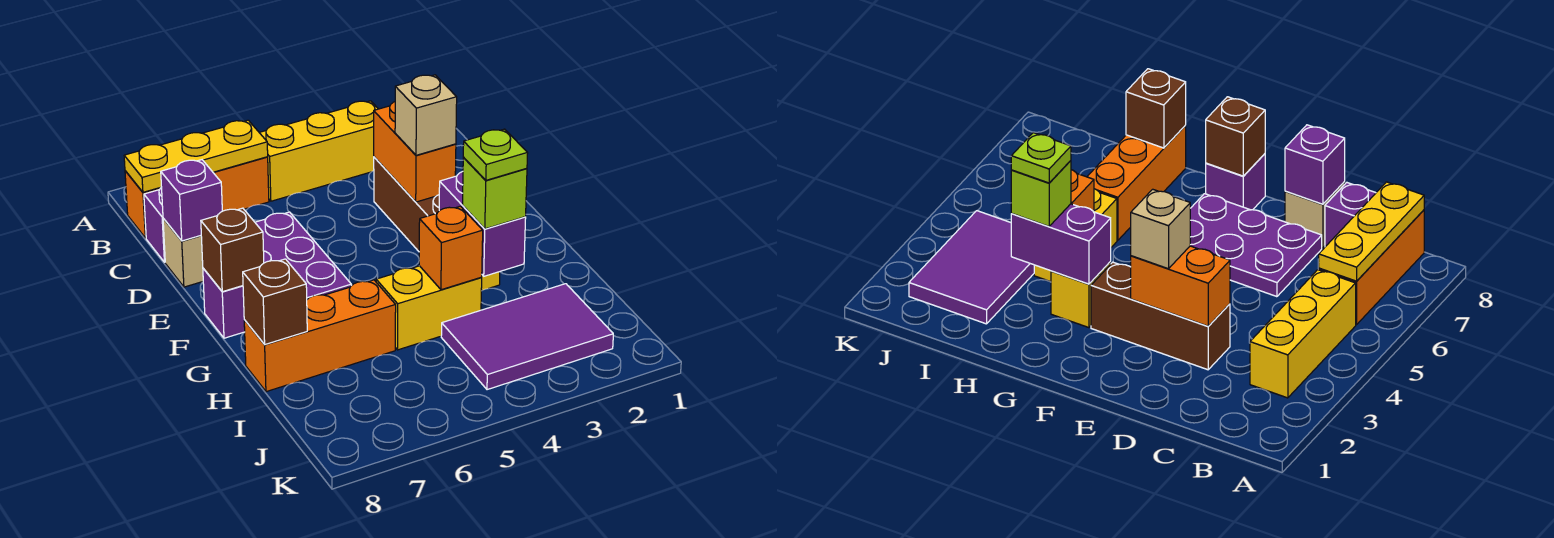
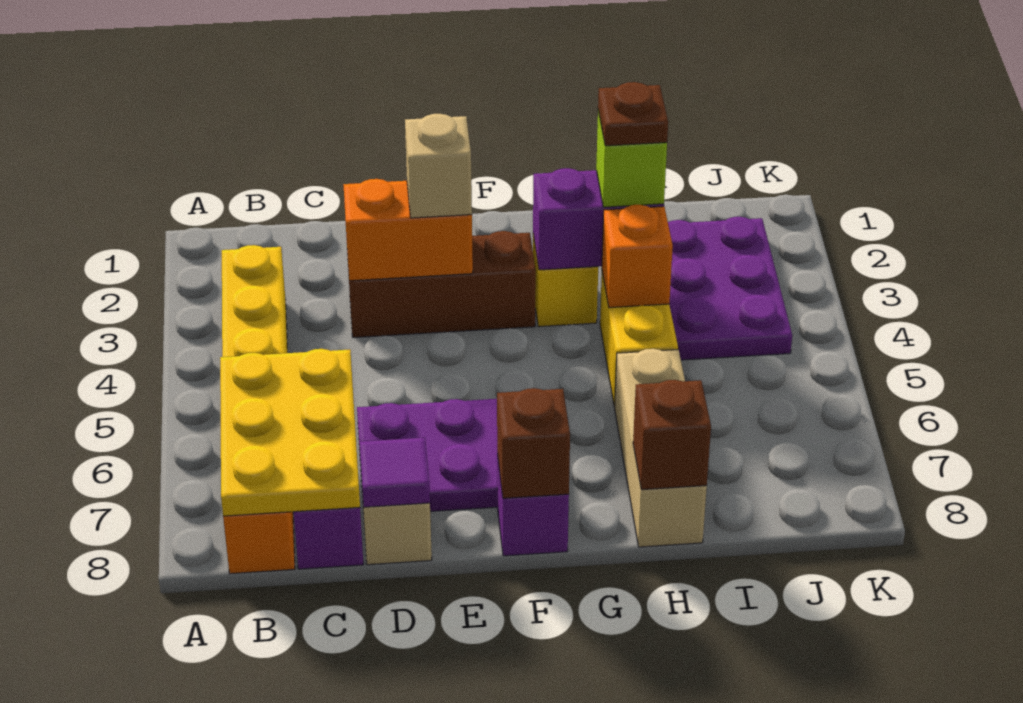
yellow plate B6:B8 level 2 -> yellow plate B6:C8 level 2
purple brick D8 level 2 -> purple tile D8 level 2
lime plate H3 level 4 -> brown plate H3 level 4
orange brick H6:H8 level 1 -> tan brick H6:H8 level 1
purple tile I2:J4 level 1 -> purple plate I2:J4 level 1

